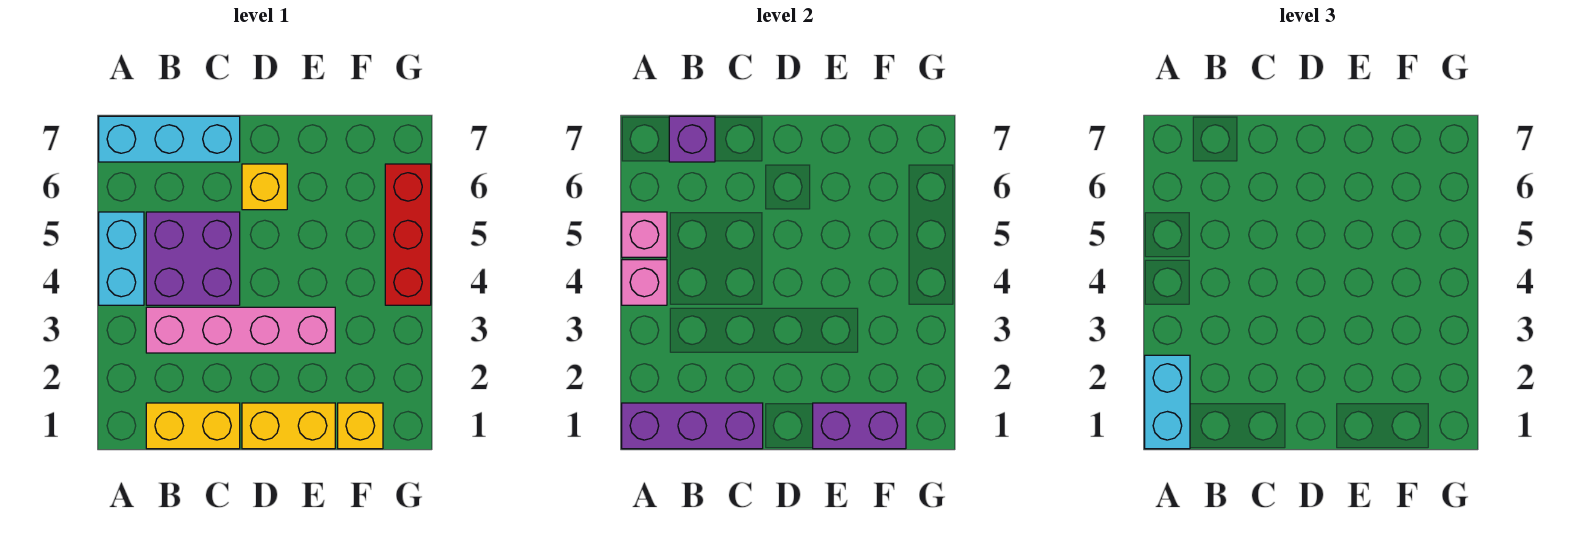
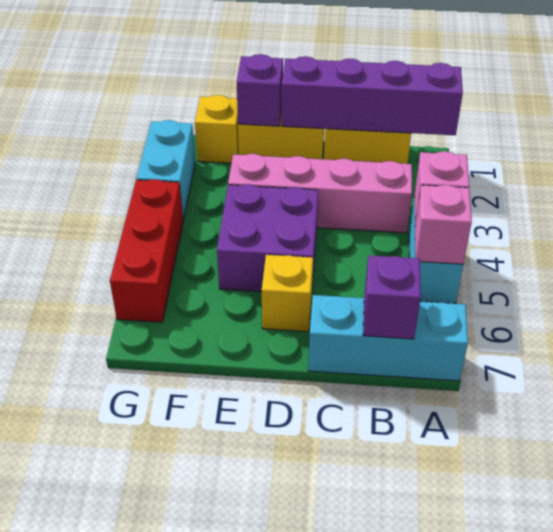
purple brick A1:C1 level 2 -> purple brick A1:D1 level 2
cyan brick A1:A2 level 3 -> cyan brick G2:G3 level 1
purple brick B4:C5 level 1 -> purple brick D4:E5 level 1
purple brick E1:F1 level 2 -> purple brick E1 level 2

